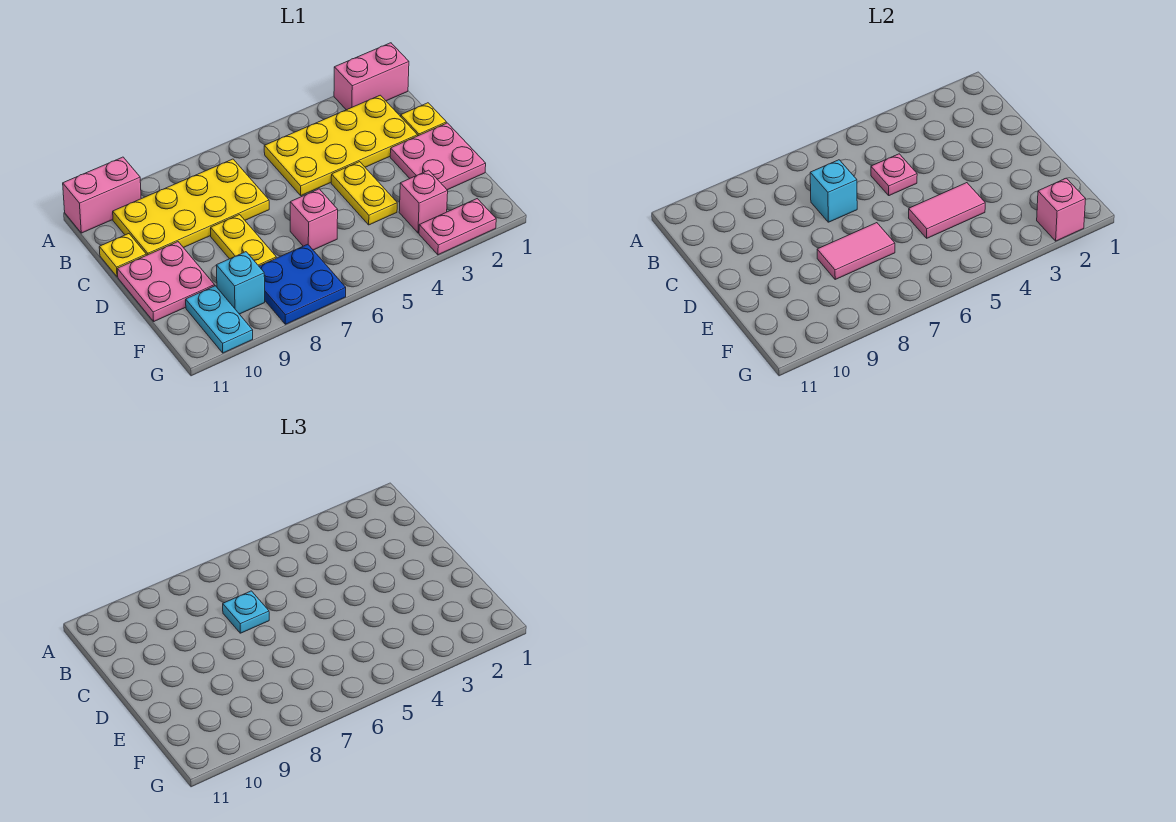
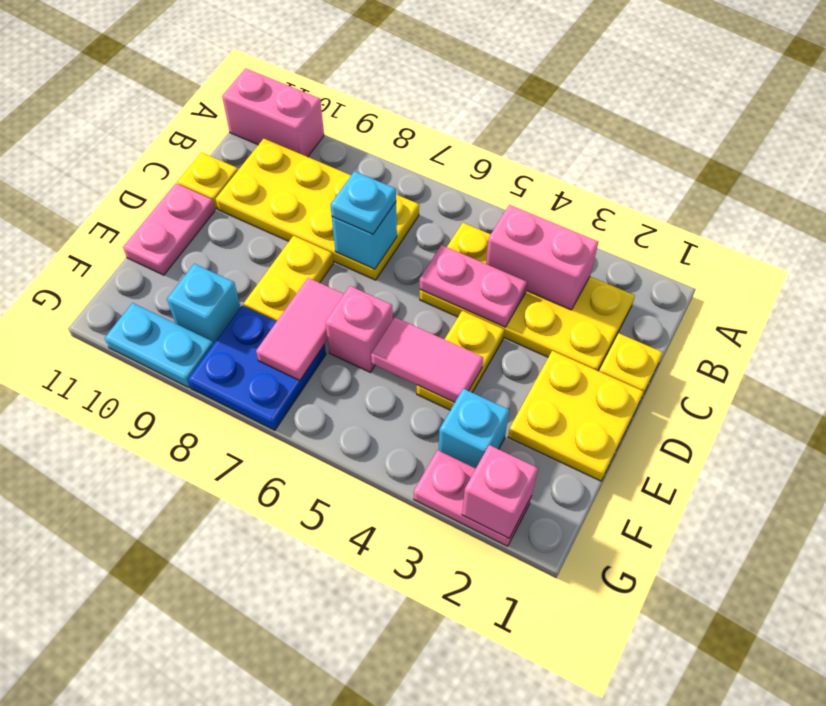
pink brick A1:A2 level 1 -> pink brick B3:B4 level 2
pink plate C5 level 2 -> pink plate C4:C5 level 2
pink plate D1:E2 level 1 -> yellow plate D1:E2 level 1
pink plate D10:E11 level 1 -> pink plate D11:E11 level 1
pink tile E7:E8 level 2 -> pink tile E7:F7 level 2
pink brick F3 level 1 -> cyan brick F3 level 1
cyan plate F10:G10 level 1 -> cyan plate G9:G10 level 1

